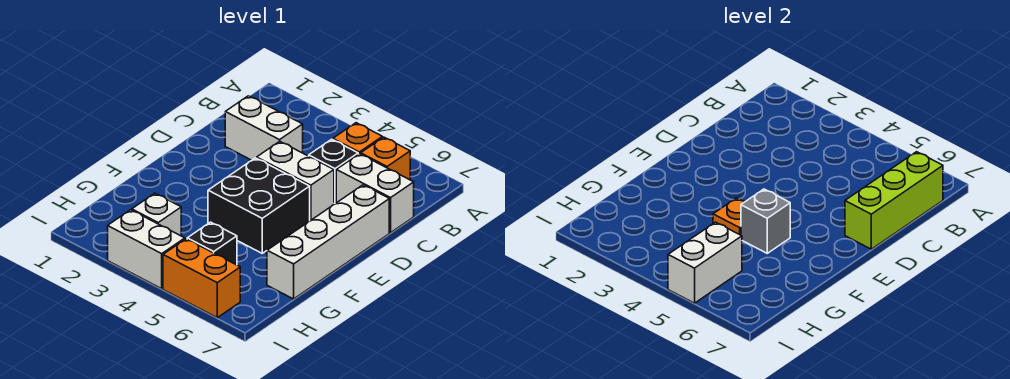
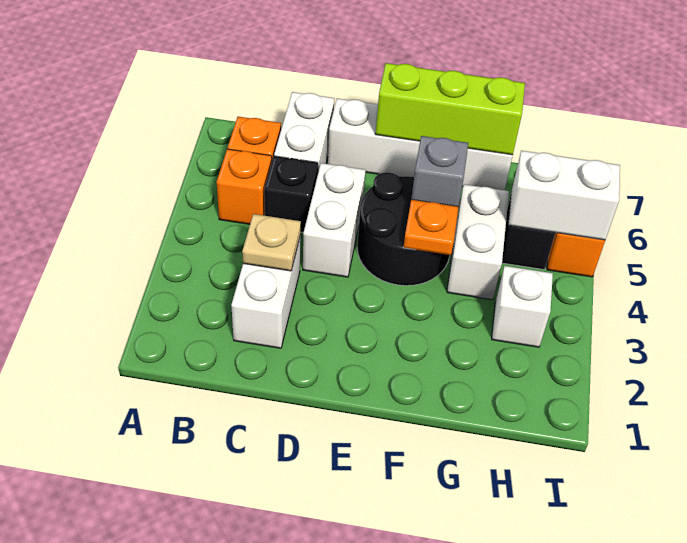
lime brick B7:D7 level 2 -> lime brick E7:G7 level 2
none -> tan plate C3 level 2
black brick E4:F5 level 1 -> black round brick E4:F5 level 1
white brick I3:I4 level 1 -> white brick G4:G5 level 1

